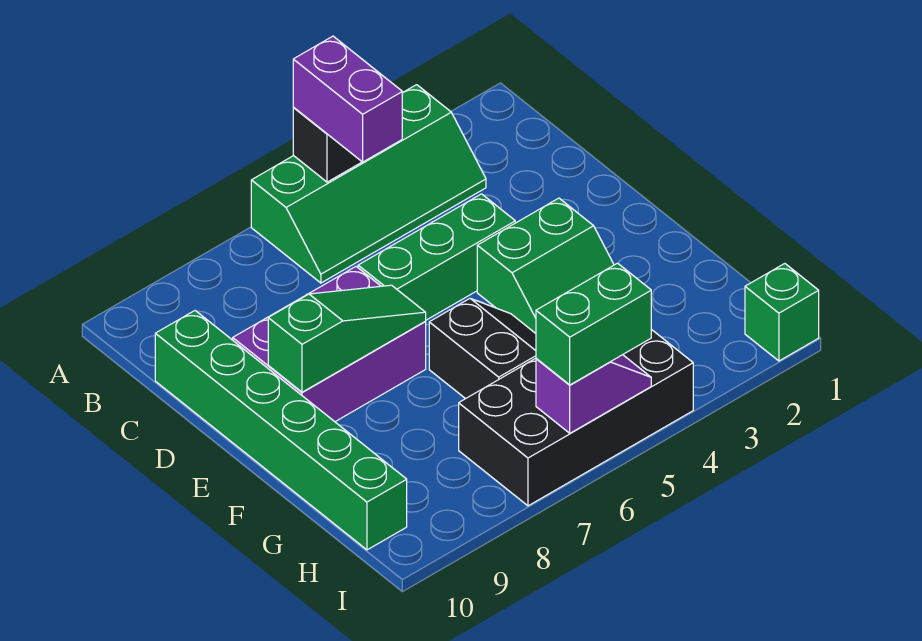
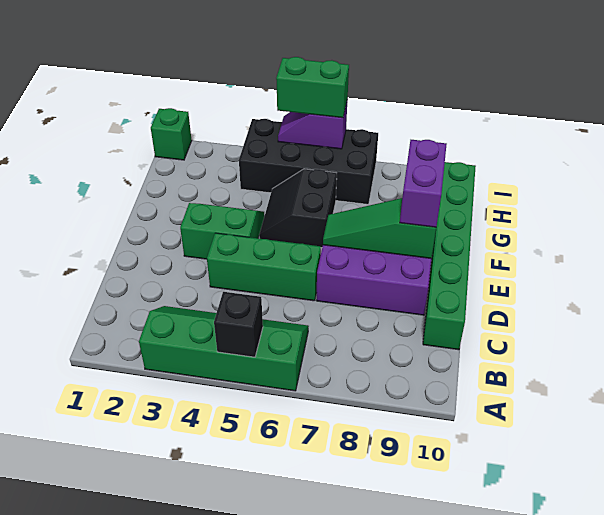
purple brick A5:B5 level 3 -> purple brick E9:F9 level 3

